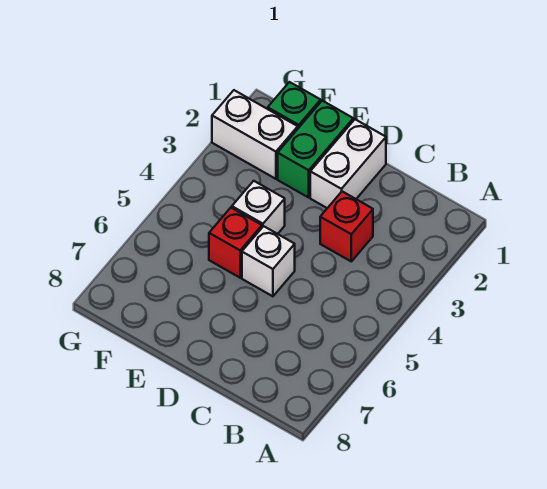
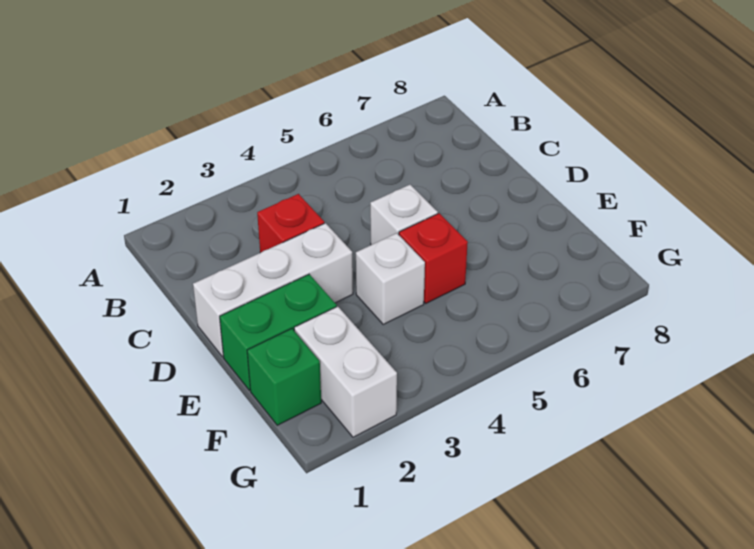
white brick D1:D2 level 1 -> white brick D1:D3 level 1

